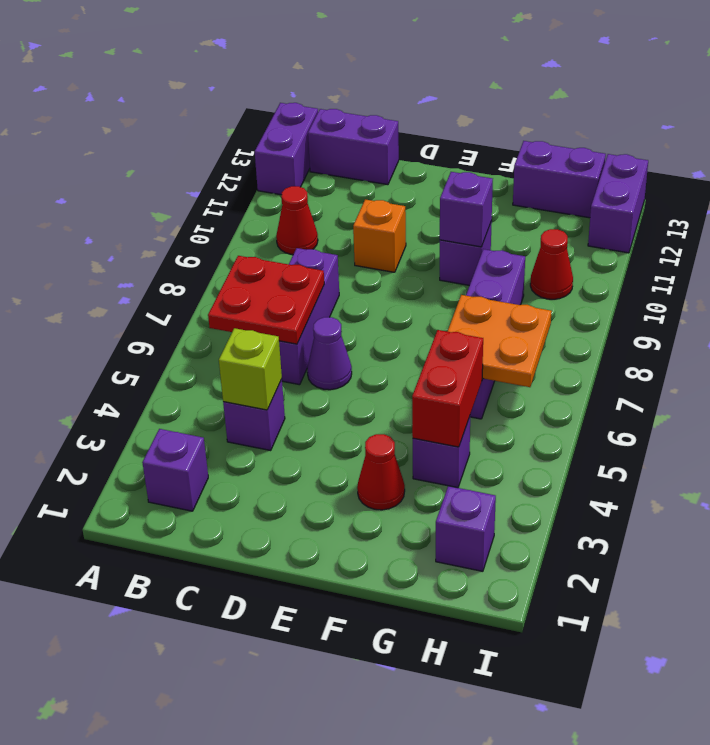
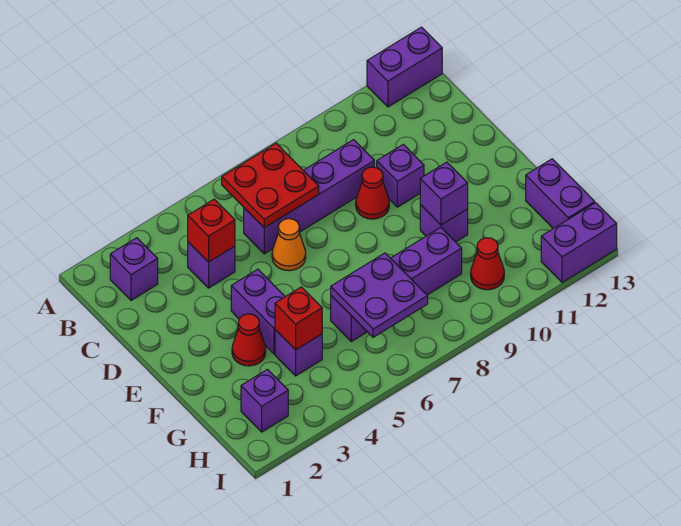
red cone B10 level 1 -> red cone D9 level 1
purple brick B13:C13 level 1 -> purple brick E4:F4 level 1
lime brick C4 level 2 -> red brick C4 level 2
purple brick C6:C8 level 1 -> purple brick C6:C9 level 1
purple cone D6 level 1 -> orange cone D6 level 1
orange brick D10 level 1 -> purple brick D10 level 1
red brick G4:G5 level 2 -> red brick G4 level 2
orange plate G6:H7 level 2 -> purple plate G6:H7 level 2

